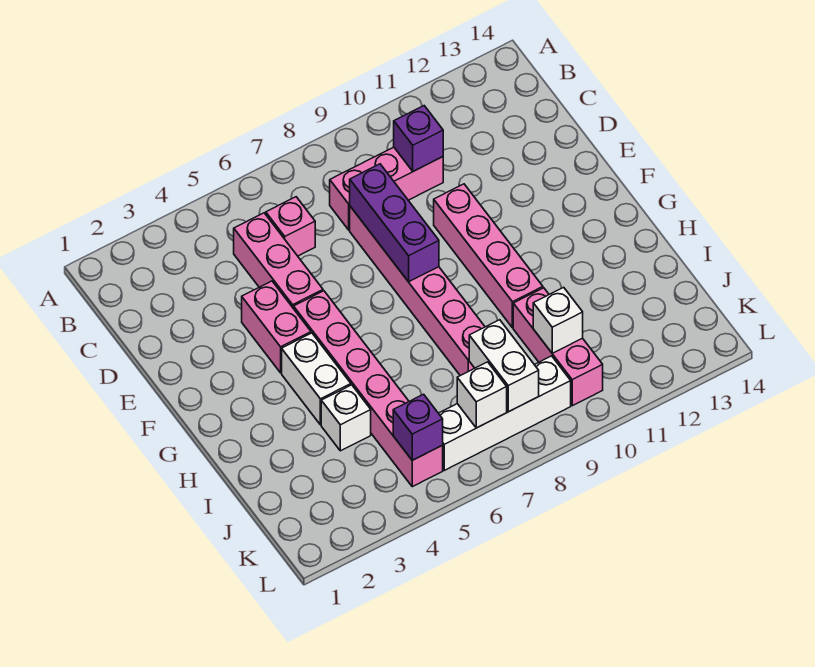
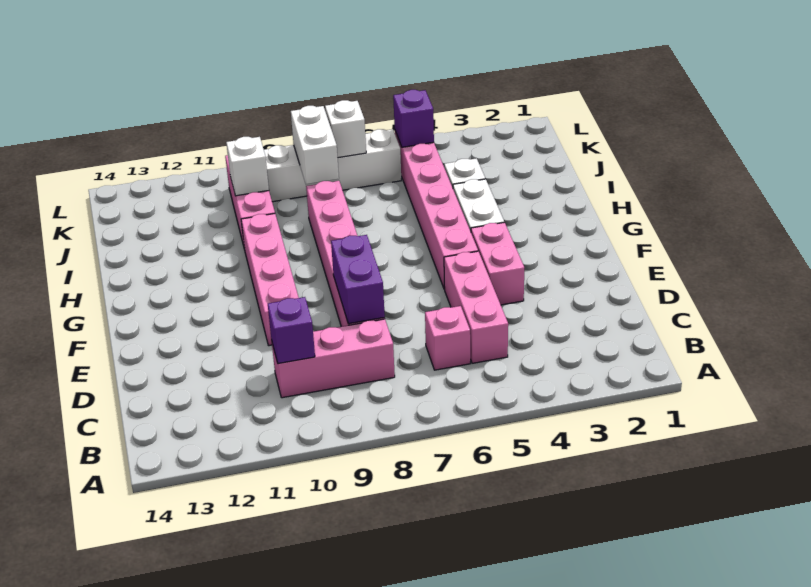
purple brick D8:F8 level 2 -> purple brick D8:E8 level 2

